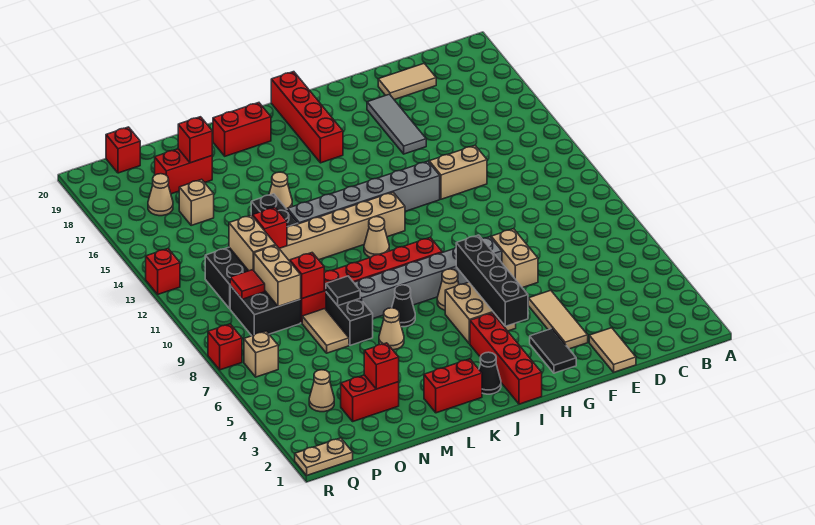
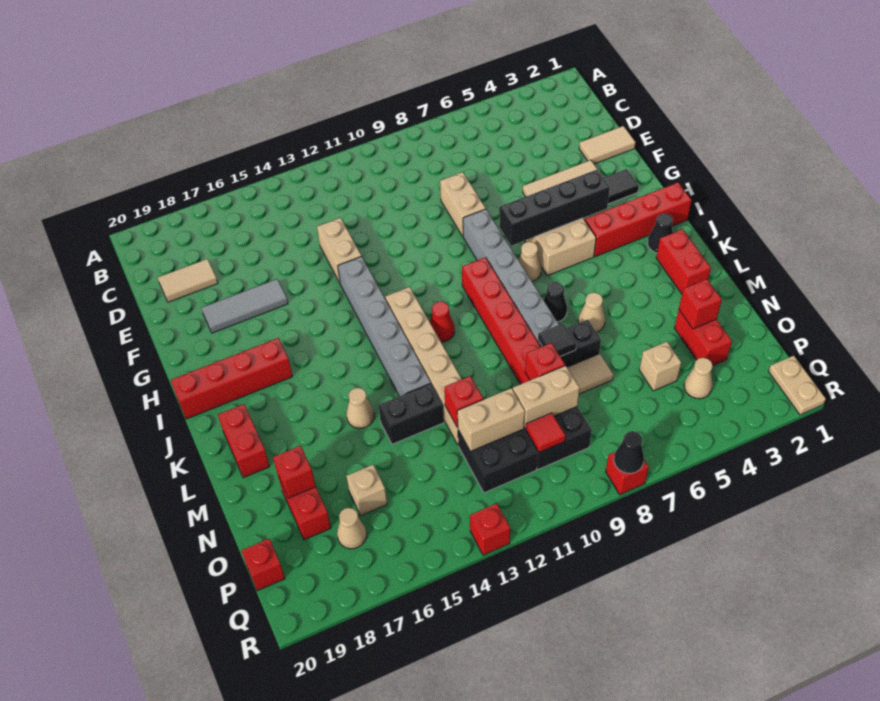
tan tile D19:E19 level 1 -> tan tile D18:D19 level 1
tan brick F7:F8 level 1 -> tan brick E8:F8 level 1
tan cone J11 level 1 -> red cone J11 level 1
tan brick Q7 level 1 -> tan brick O5 level 1
none -> black cone R8 level 2

